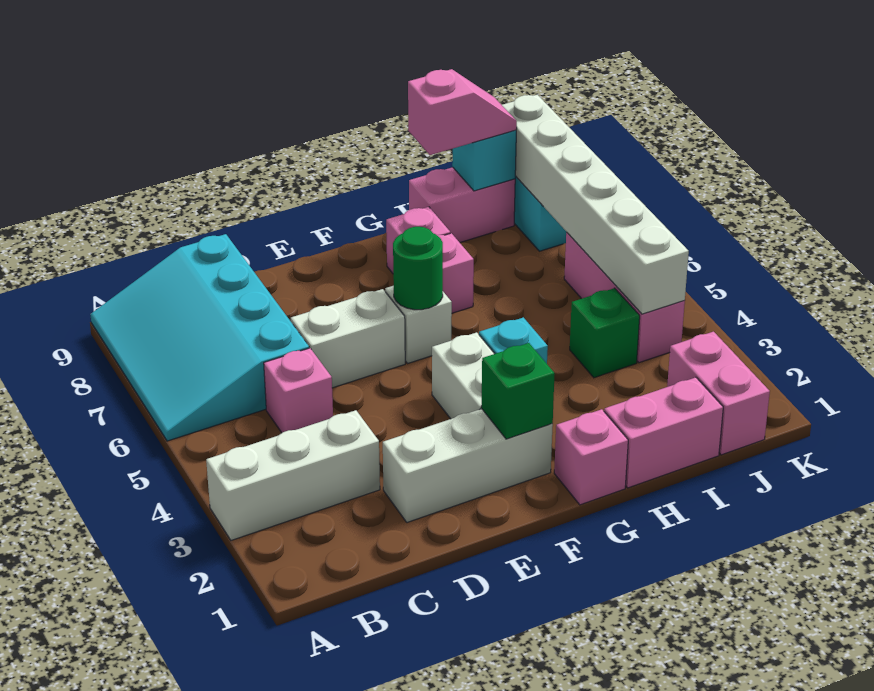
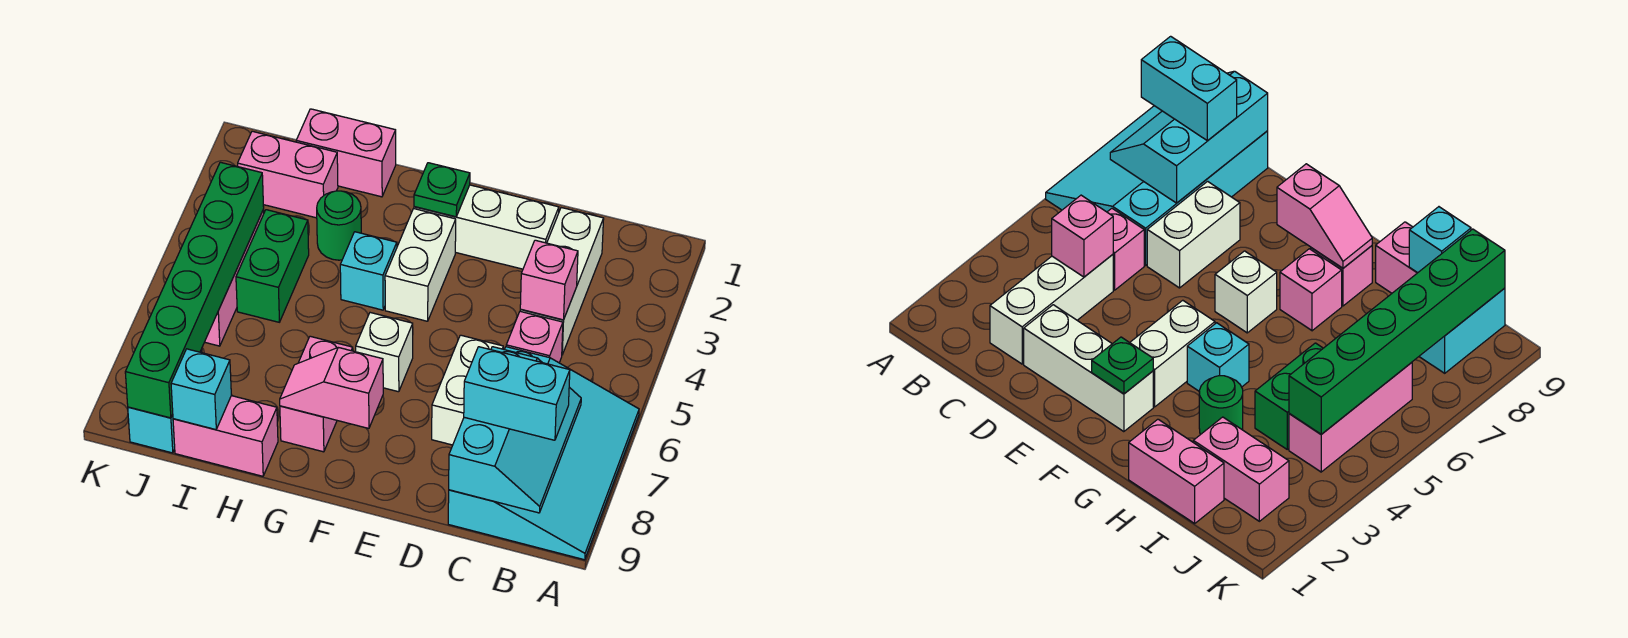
white brick A3:C3 level 1 -> white brick C2:C4 level 1
none -> cyan slope B7:C9 level 2 top C
none -> cyan brick B8:C8 level 3
white brick D6:E6 level 1 -> white brick D6:D7 level 1
green brick F2 level 2 -> green plate F2 level 2
green round brick F6 level 2 -> green round brick H3 level 1
pink brick G1 level 1 -> pink brick C4 level 2
pink slope H9:I9 level 3 top H -> pink slope F8:G8 level 2 top F
green brick I4 level 1 -> green brick I4:I5 level 1
pink brick J1:J2 level 1 -> pink brick I2:J2 level 1
white brick J4:J9 level 2 -> green brick J4:J9 level 2

